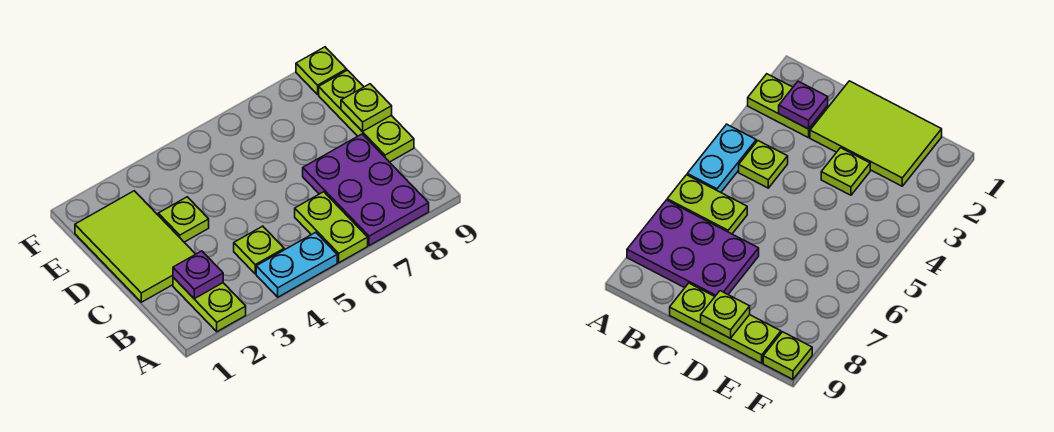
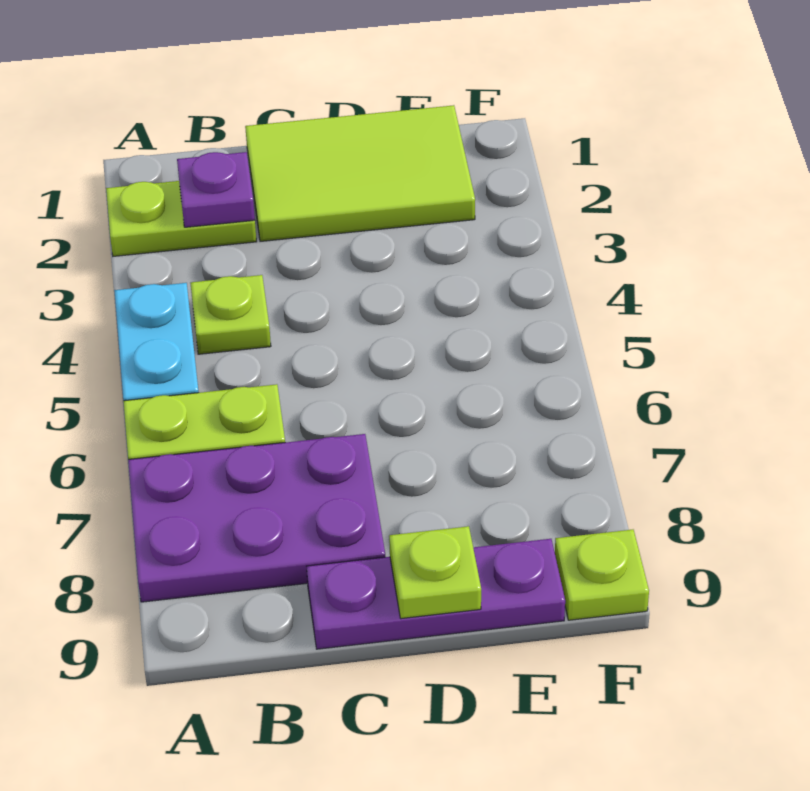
lime plate C9:E9 level 1 -> purple plate C9:E9 level 1
lime plate D3 level 1 -> none

